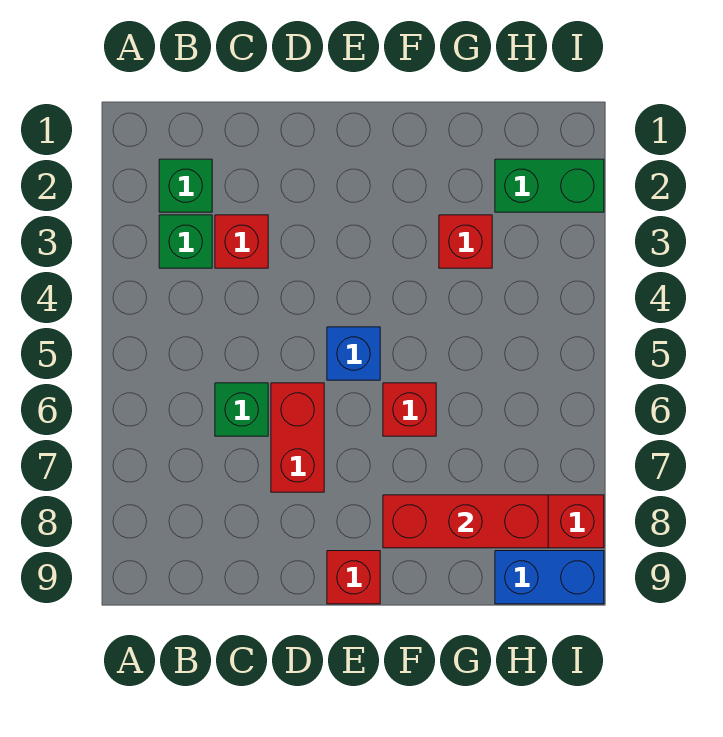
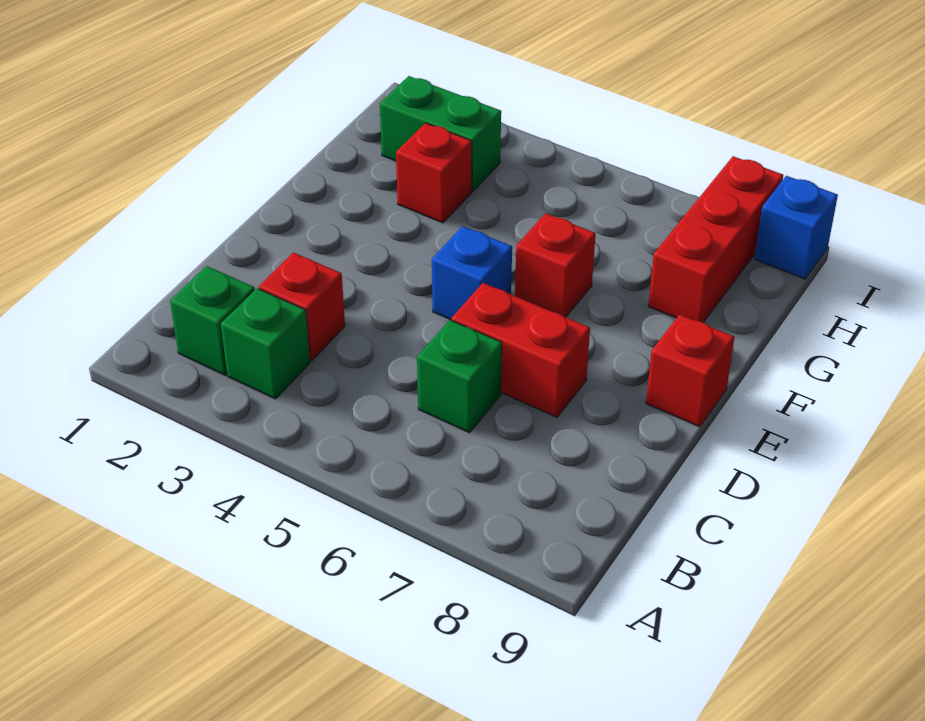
red brick F8:H8 level 2 -> none
green brick H2:I2 level 1 -> green brick H2:H3 level 1
blue brick H9:I9 level 1 -> blue brick I9 level 1

